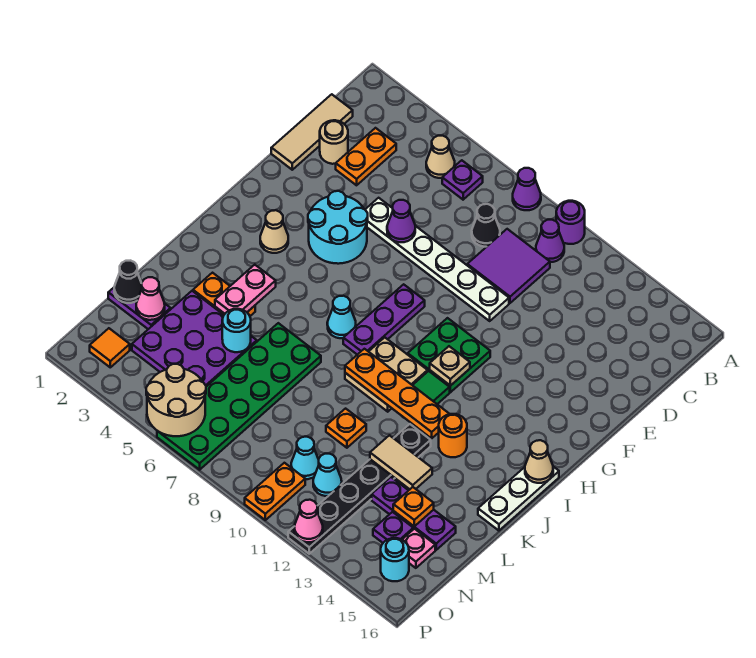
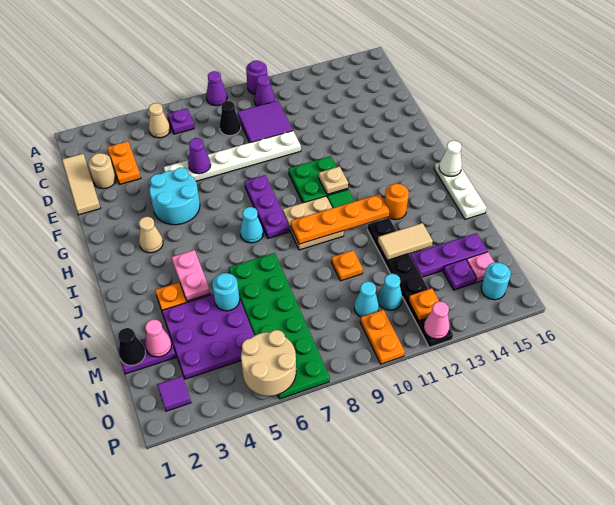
tan cone I16 level 2 -> white cone I16 level 2
orange plate M14 level 2 -> orange plate O12 level 2
orange tile O2 level 1 -> purple tile O2 level 1

